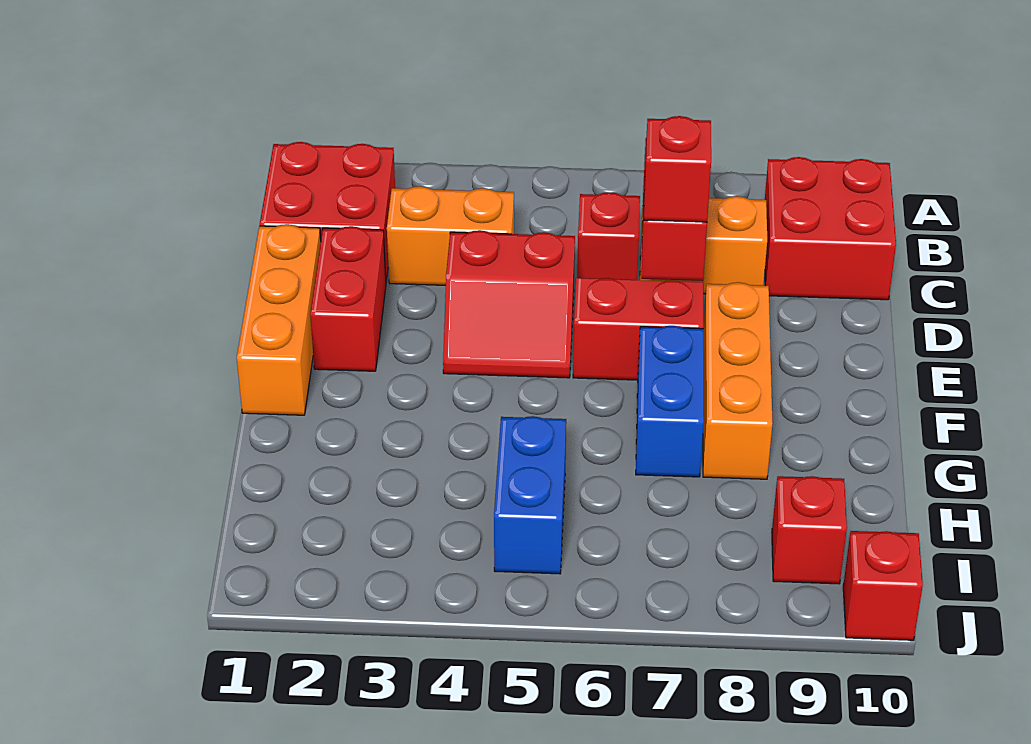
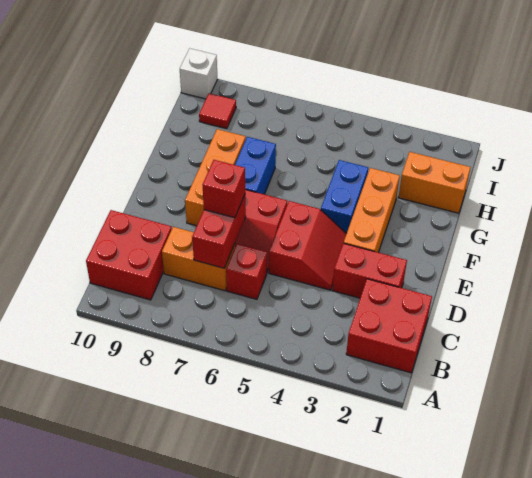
orange brick C3:C4 level 1 -> orange brick H1:H2 level 1
orange brick D1:F1 level 1 -> orange brick E3:G3 level 1
red brick D2:E2 level 1 -> red brick D2:D3 level 1
red slope D4:E5 level 1 top D -> red slope D4:E5 level 1 top 5
blue brick H5:I5 level 1 -> blue brick F4:G4 level 1
red brick I9 level 1 -> red tile I9 level 1
red brick J10 level 1 -> white brick J10 level 1

